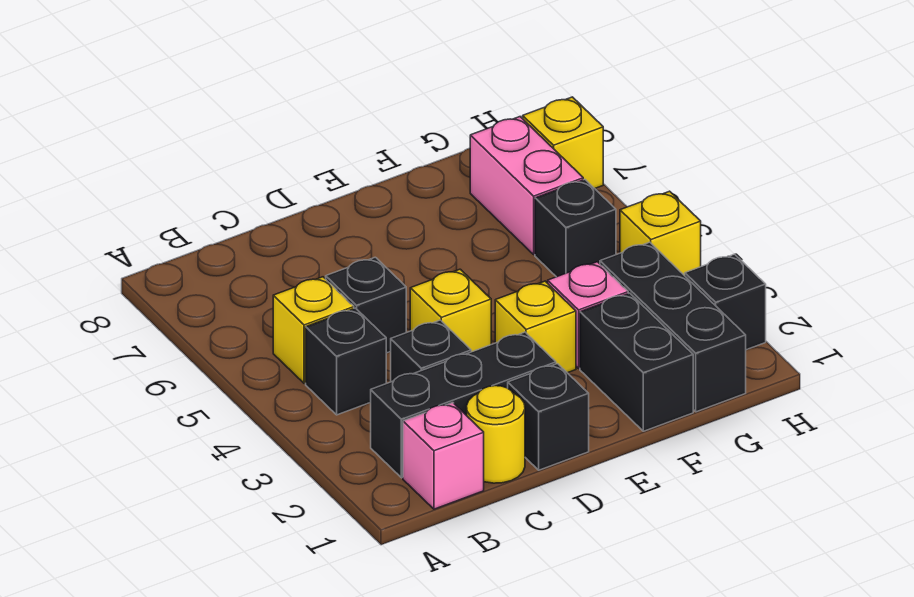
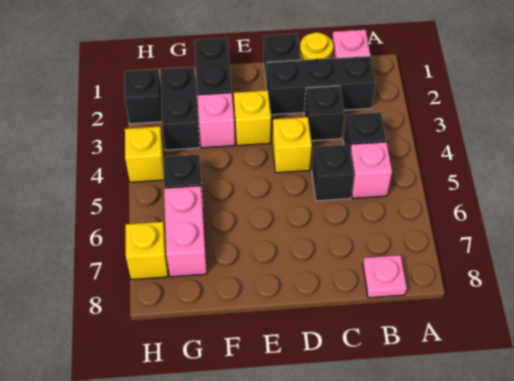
yellow brick B5 level 1 -> pink brick B5 level 1
none -> pink plate B8 level 1
black brick G1:G3 level 1 -> black brick G2:G3 level 1

